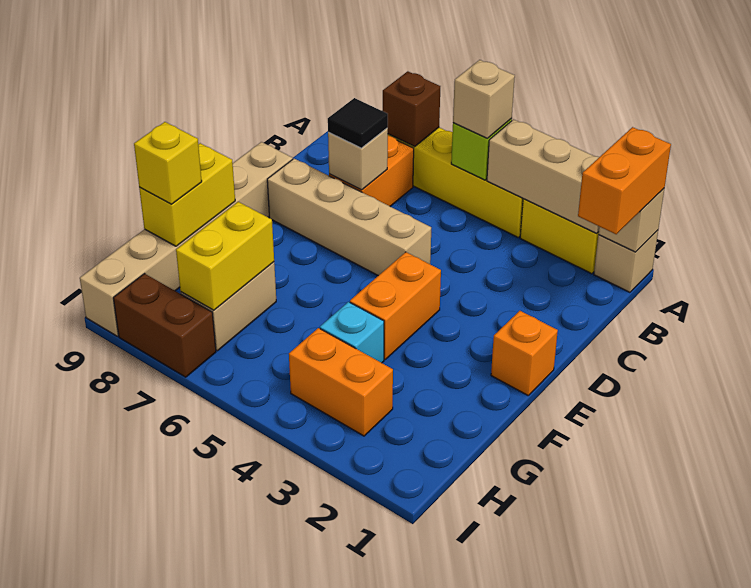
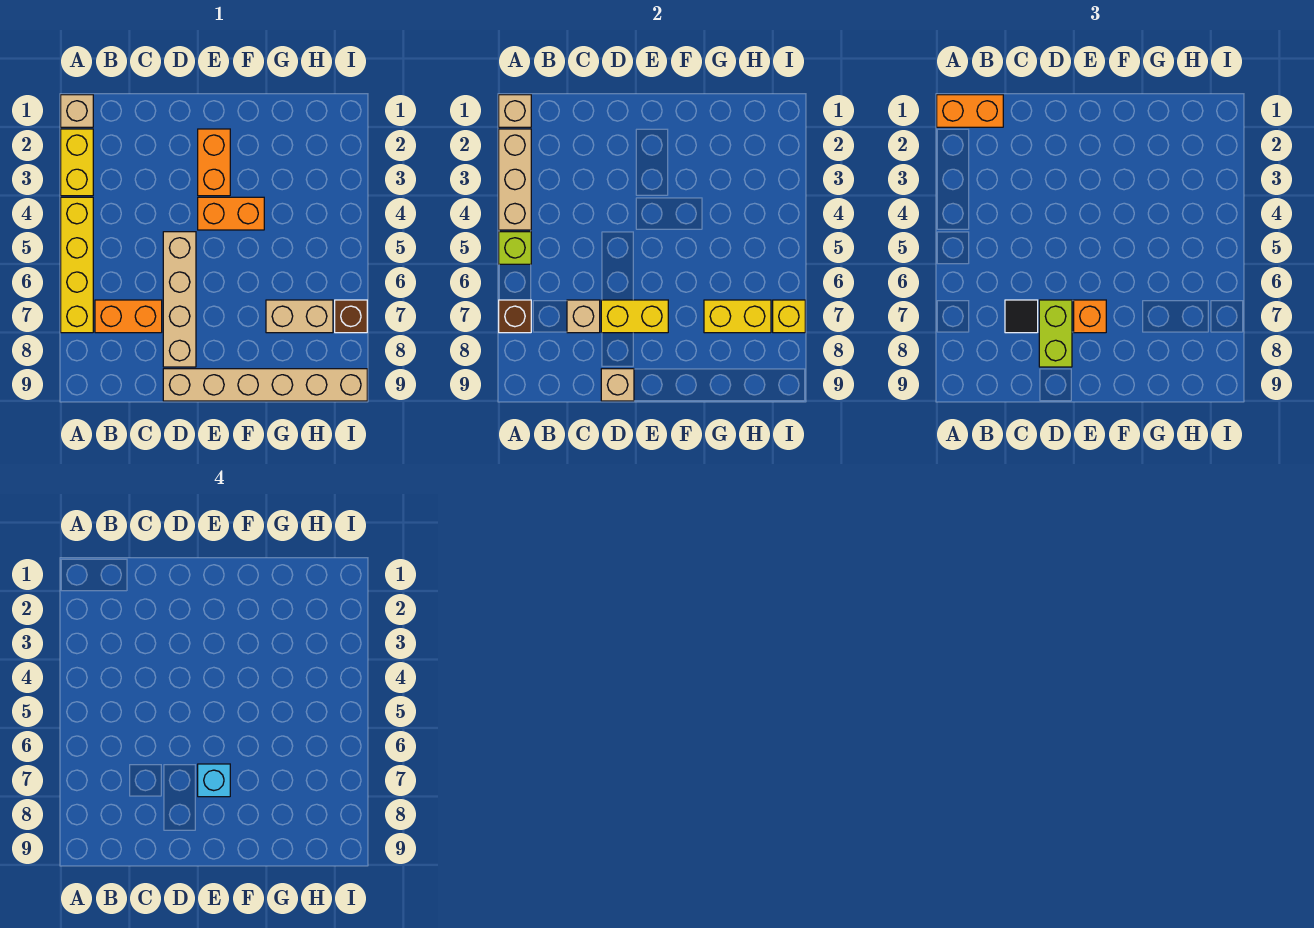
tan brick A5 level 3 -> tan brick D9 level 2
none -> lime brick D7:D8 level 3
orange brick E1 level 1 -> orange brick E7 level 3
yellow brick F9:G9 level 2 -> yellow brick D7:E7 level 2
cyan brick G4 level 1 -> cyan brick E7 level 4
yellow brick G9 level 3 -> yellow brick I7 level 2
orange brick H3:H4 level 1 -> orange brick E2:E3 level 1
brown brick I7:I8 level 1 -> brown brick I7 level 1

